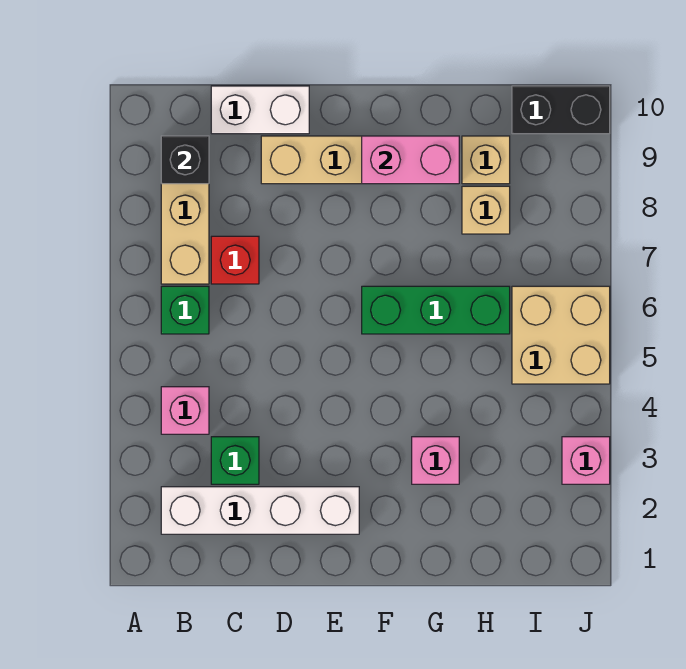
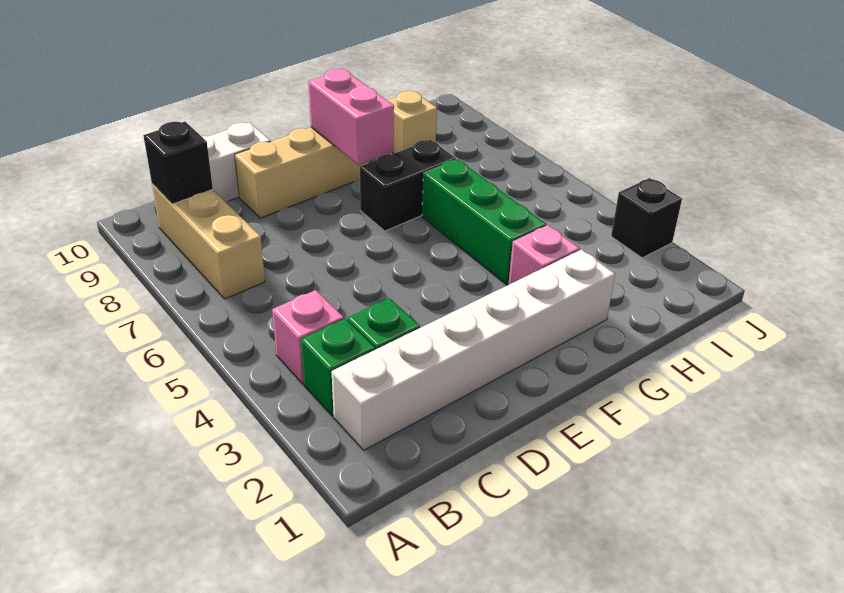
white brick B2:E2 level 1 -> white brick B2:G2 level 1
green brick B6 level 1 -> green brick B3 level 1
red brick C7 level 1 -> none
green brick F6:H6 level 1 -> green brick G4:G6 level 1
pink brick F9:G9 level 2 -> pink brick F8:F9 level 2
tan brick H8 level 1 -> none
tan brick I5:J6 level 1 -> none
black brick I10:J10 level 1 -> black brick F7:G7 level 1
pink brick J3 level 1 -> black brick J3 level 1

